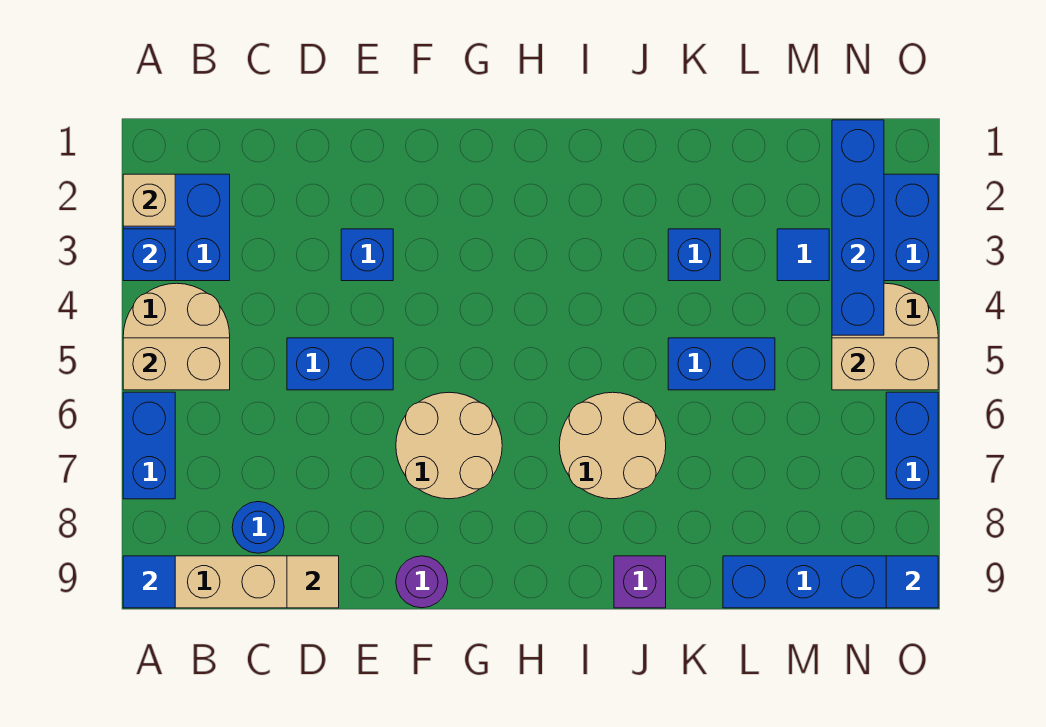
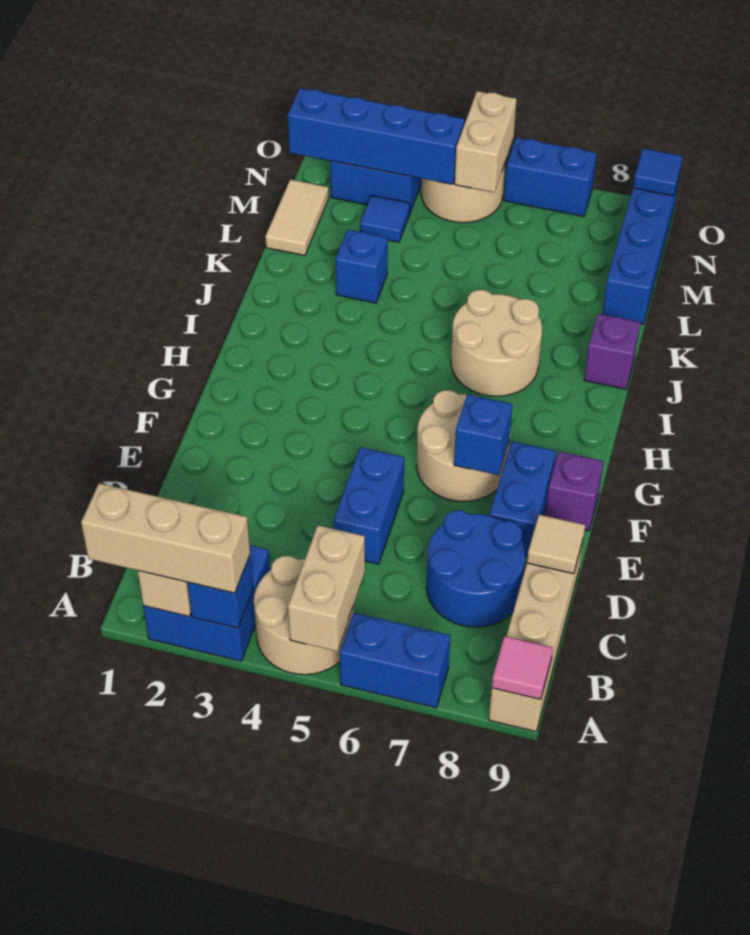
none -> tan brick A1:A3 level 3
blue tile A9 level 2 -> pink tile A9 level 2
blue round brick C8 level 1 -> blue round brick C7:D8 level 1
blue brick E3 level 1 -> blue brick F7 level 2
purple round brick F9 level 1 -> purple brick F9 level 1
blue brick K5:L5 level 1 -> blue brick E8:F8 level 1
none -> tan tile L1:M1 level 1

